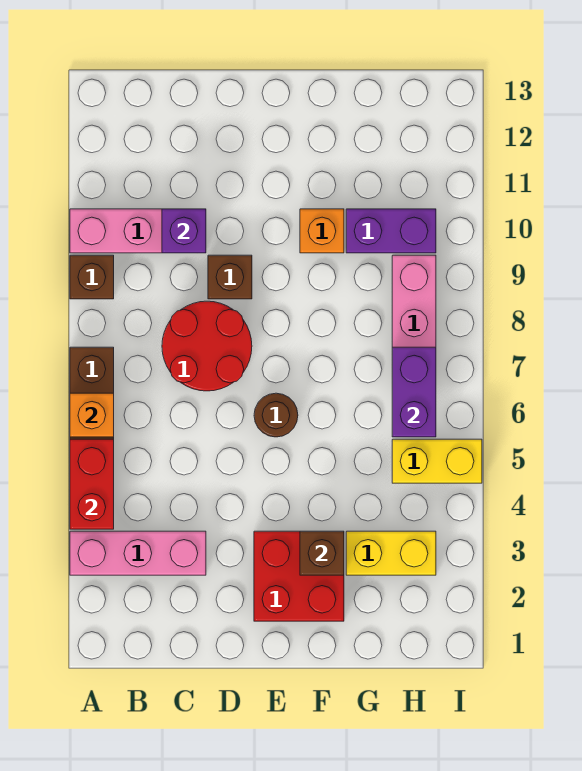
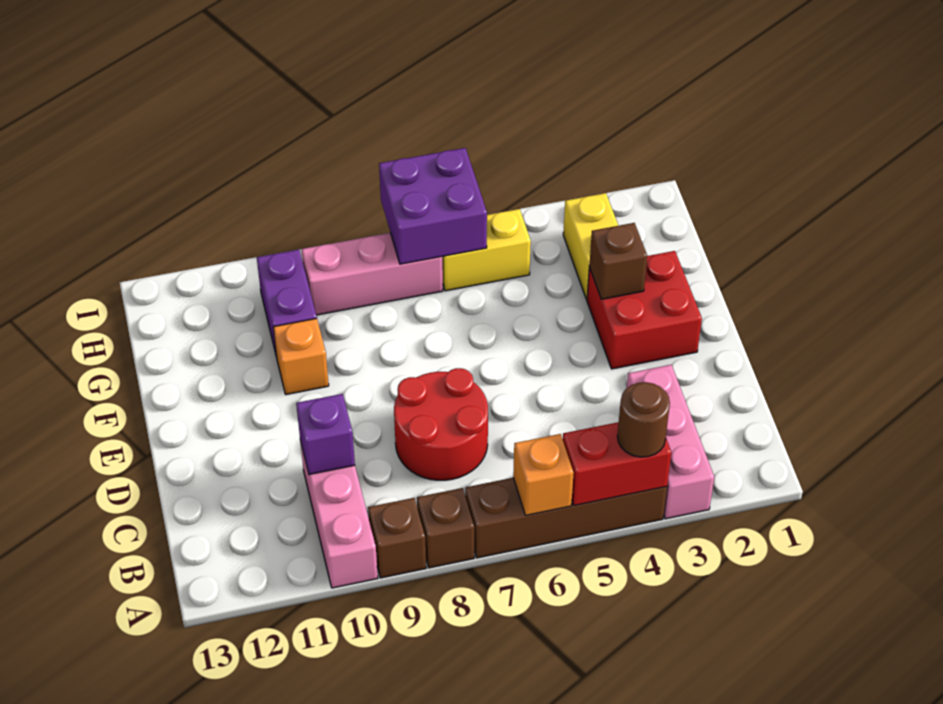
brown brick D9 level 1 -> brown brick A8 level 1
brown round brick E6 level 1 -> brown round brick A4 level 3
yellow brick H5:I5 level 1 -> yellow brick H5:H6 level 1
purple brick H6:H7 level 2 -> purple brick H6:I7 level 2

